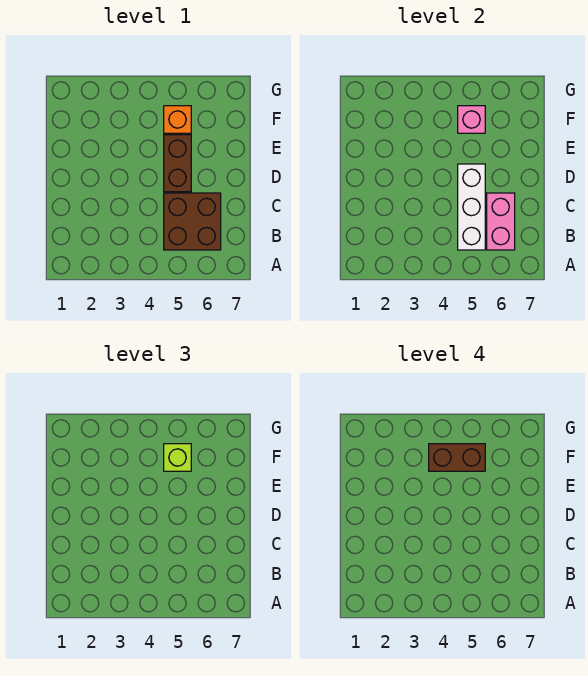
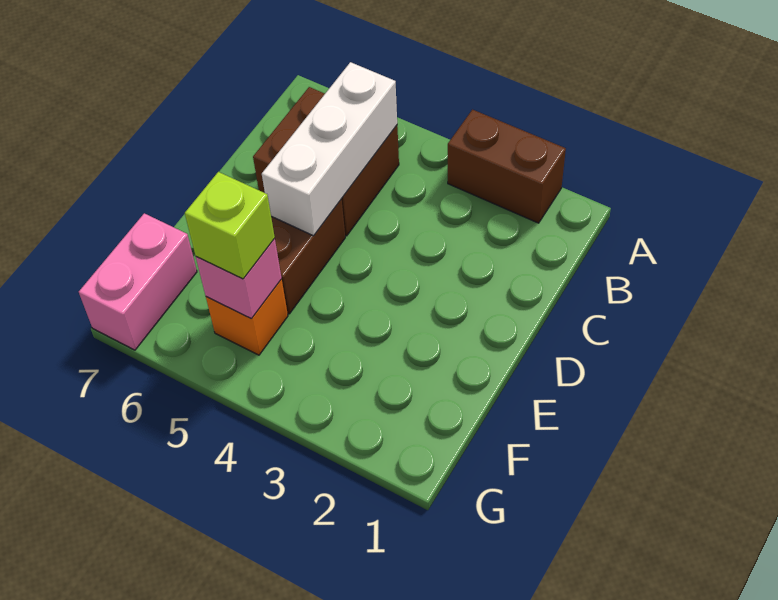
pink brick B6:C6 level 2 -> pink brick F7:G7 level 1
brown brick F4:F5 level 4 -> brown brick A2:A3 level 1

